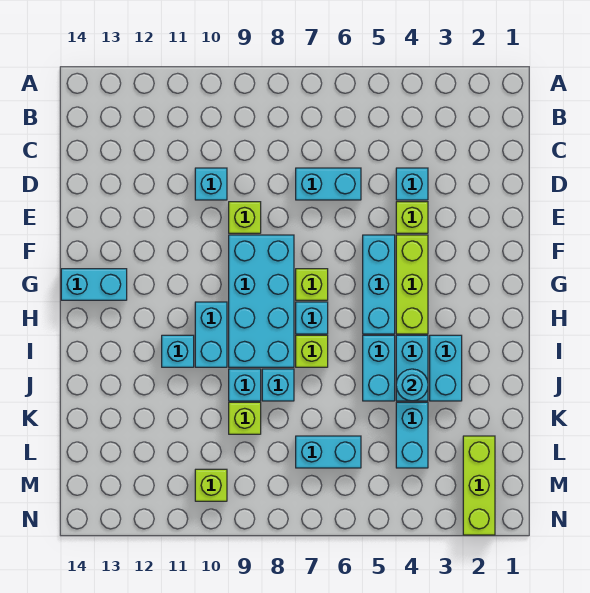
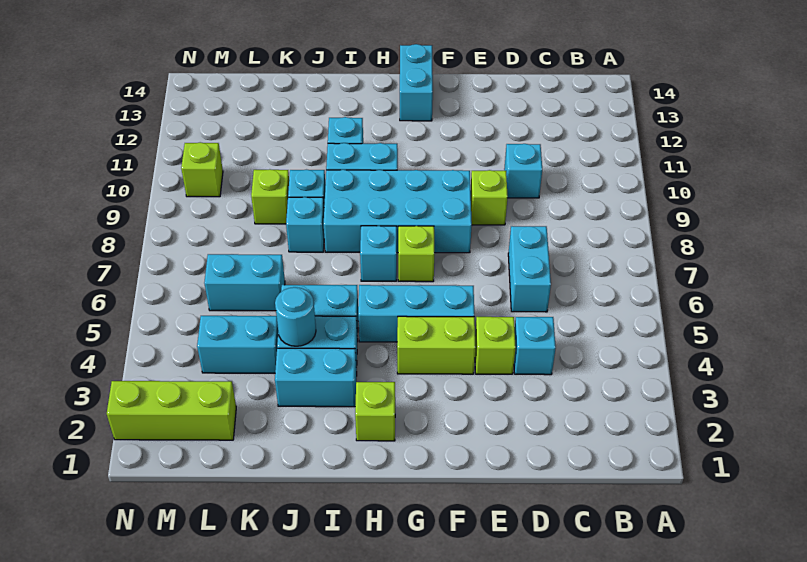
lime brick F4:H4 level 1 -> lime brick F4:G4 level 1
lime brick I7 level 1 -> lime brick H2 level 1
cyan brick L6:L7 level 1 -> cyan brick K6:L6 level 1

